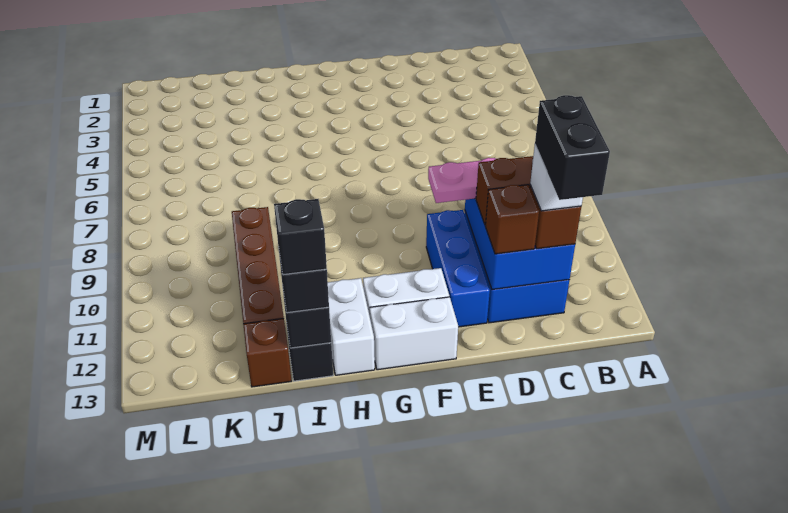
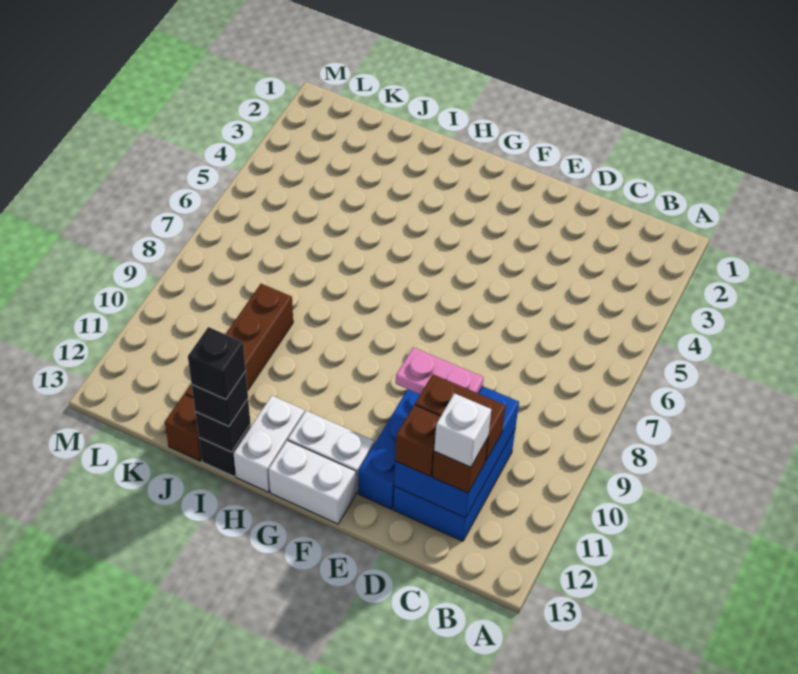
black brick C12:C13 level 5 -> none

